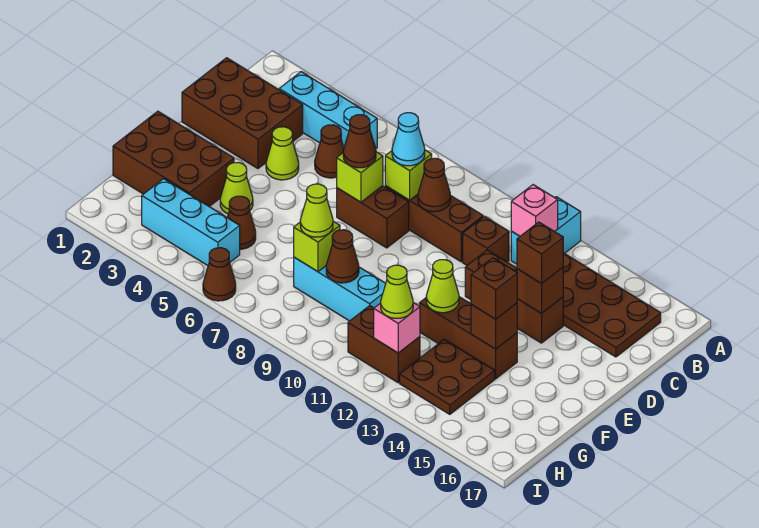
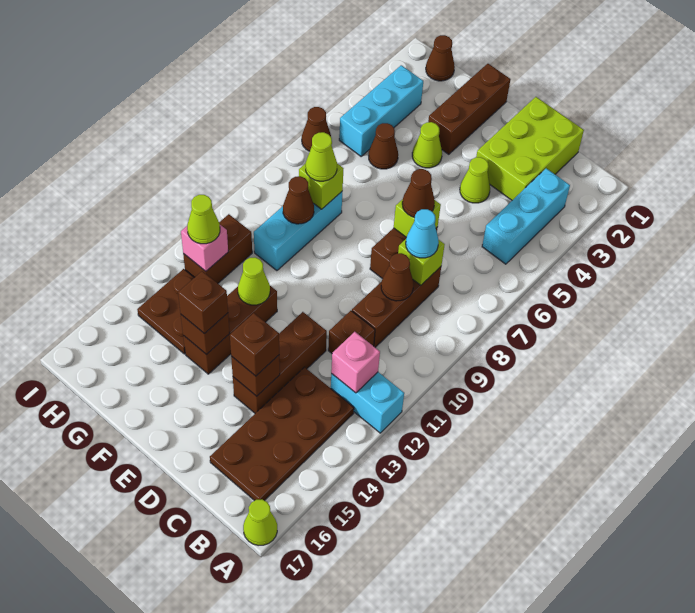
none -> lime cone A17 level 1
brown brick C1:D3 level 1 -> lime brick C1:D3 level 1
brown cone C5 level 1 -> brown cone H1 level 1
brown brick F1:G3 level 1 -> brown brick F1:F3 level 1

